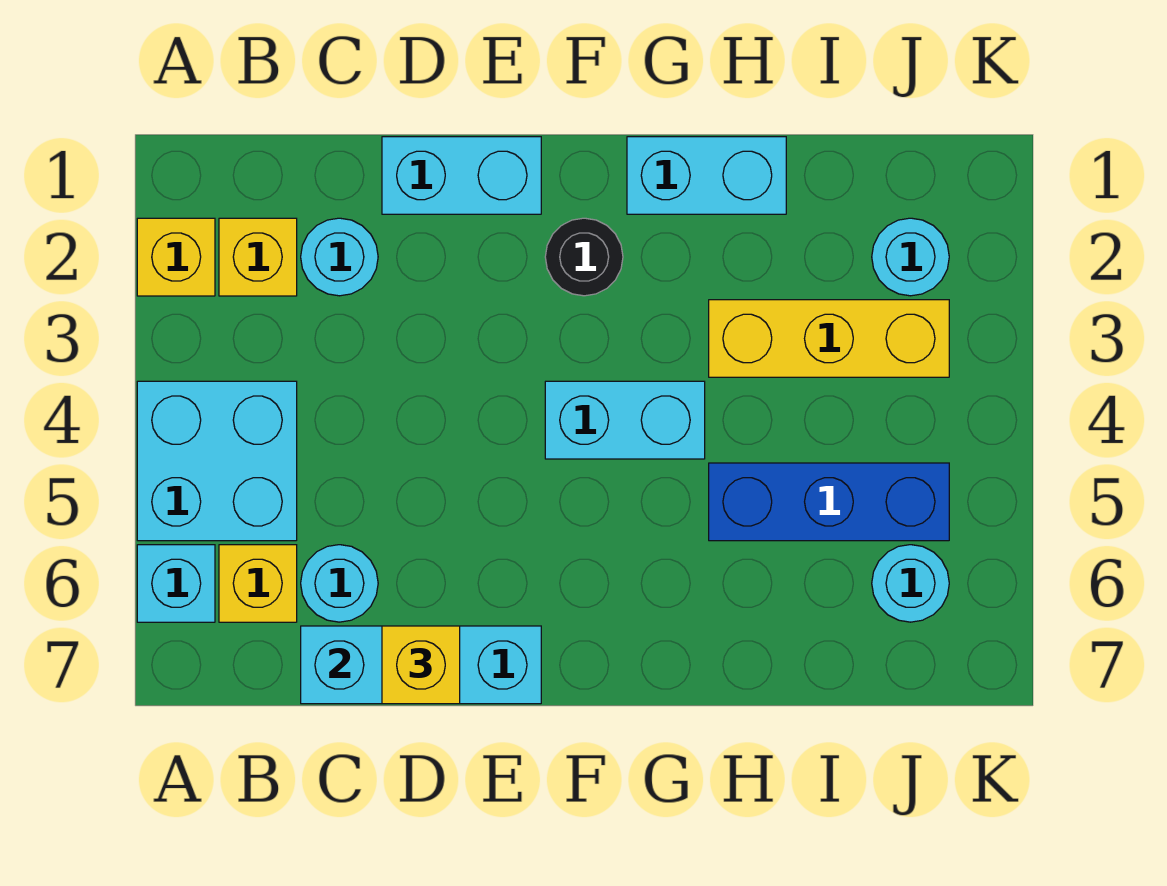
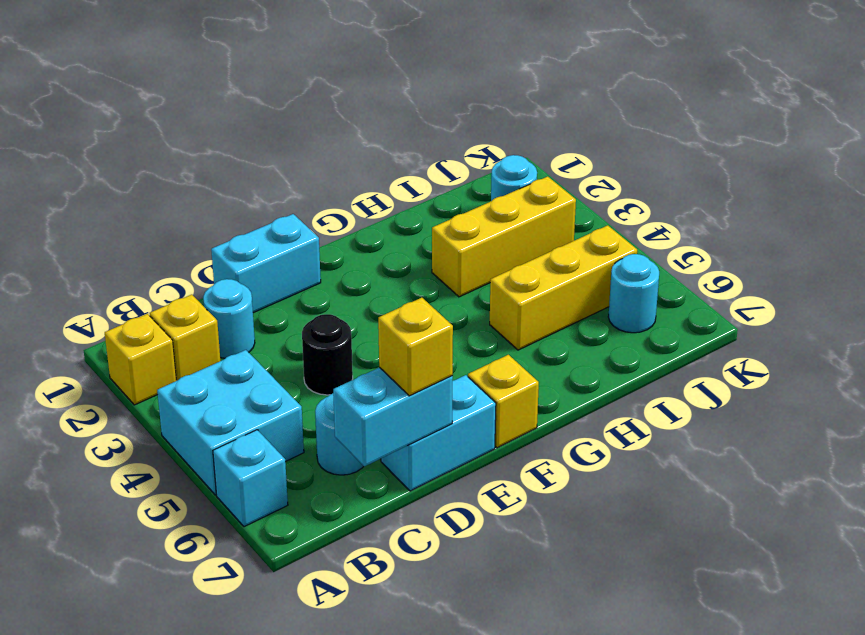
yellow brick B6 level 1 -> yellow brick F7 level 1
black round brick F2 level 1 -> black round brick D4 level 1
cyan brick F4:G4 level 1 -> none
cyan brick G1:H1 level 1 -> none
blue brick H5:J5 level 1 -> yellow brick H5:J5 level 1

